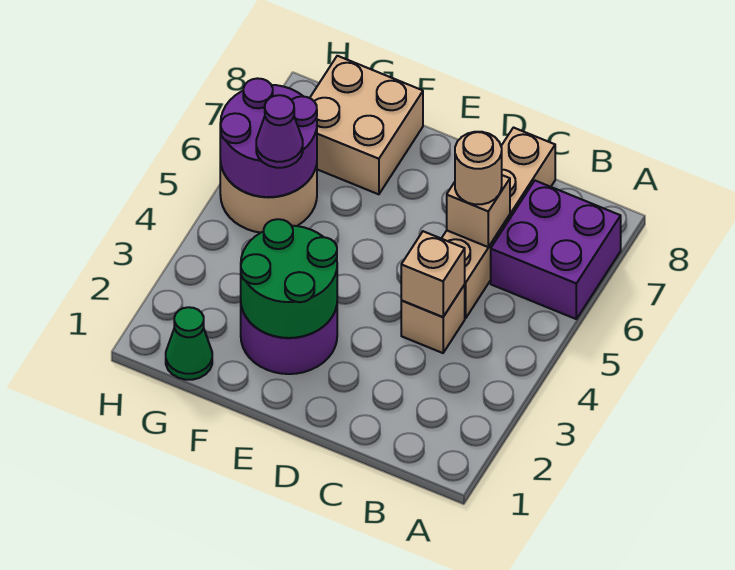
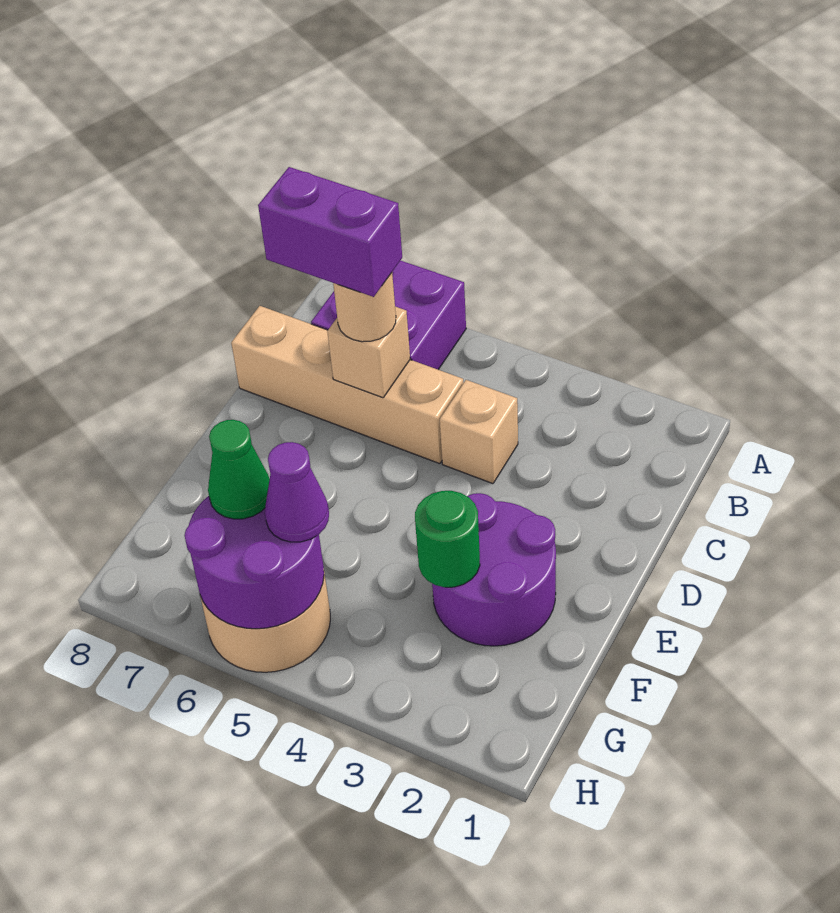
tan brick C4 level 2 -> none
none -> purple brick C6:C7 level 4
green round brick E2:F3 level 2 -> green round brick F3 level 2
tan brick F7:G8 level 1 -> none
green cone G1 level 1 -> green cone G6 level 3

